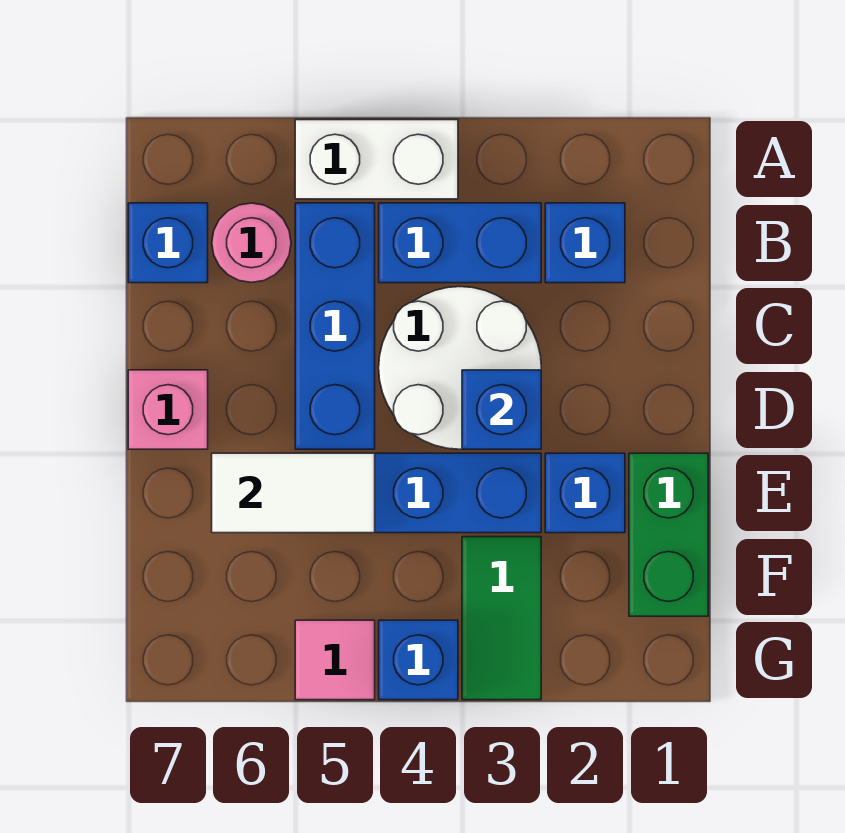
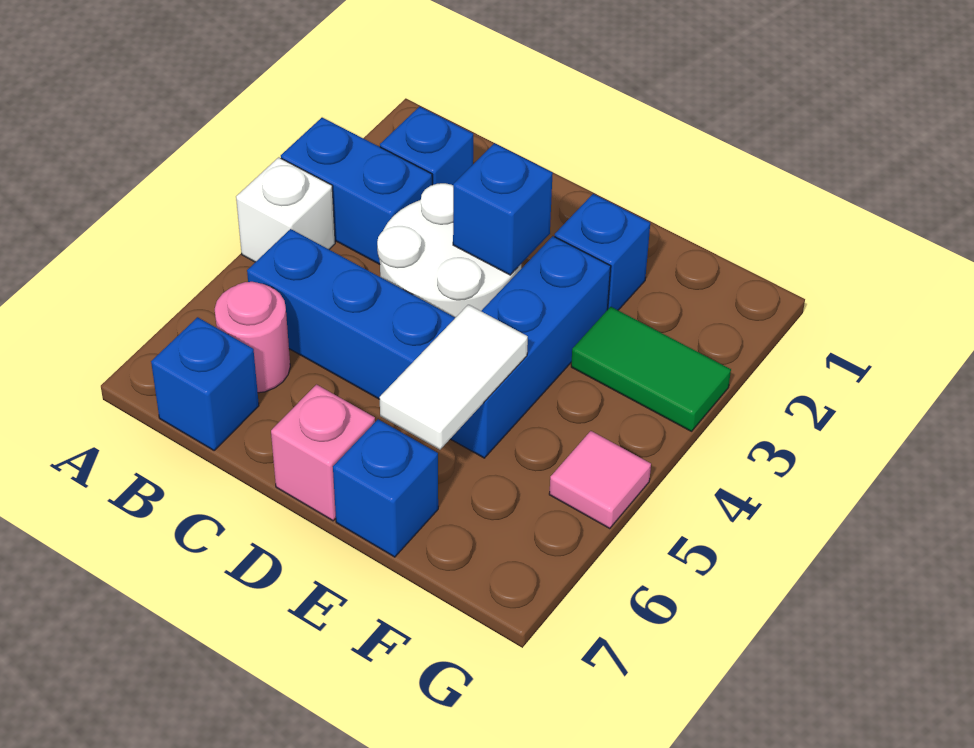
white brick A4:A5 level 1 -> white brick A4 level 1
blue brick B3:B4 level 1 -> blue brick A3:B3 level 1
green brick E1:F1 level 1 -> none
blue brick G4 level 1 -> blue brick E7 level 1

